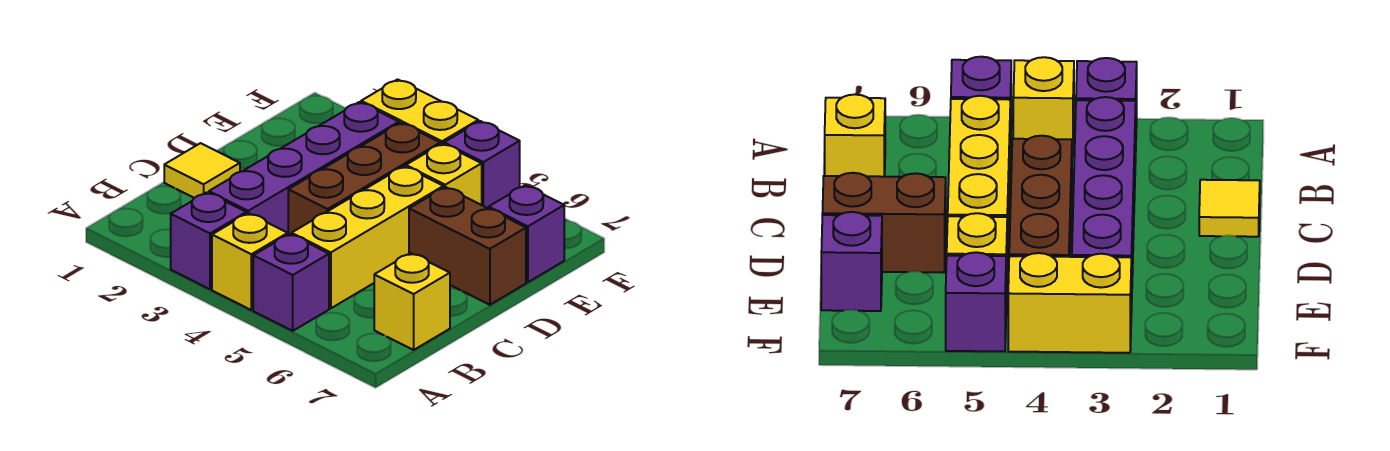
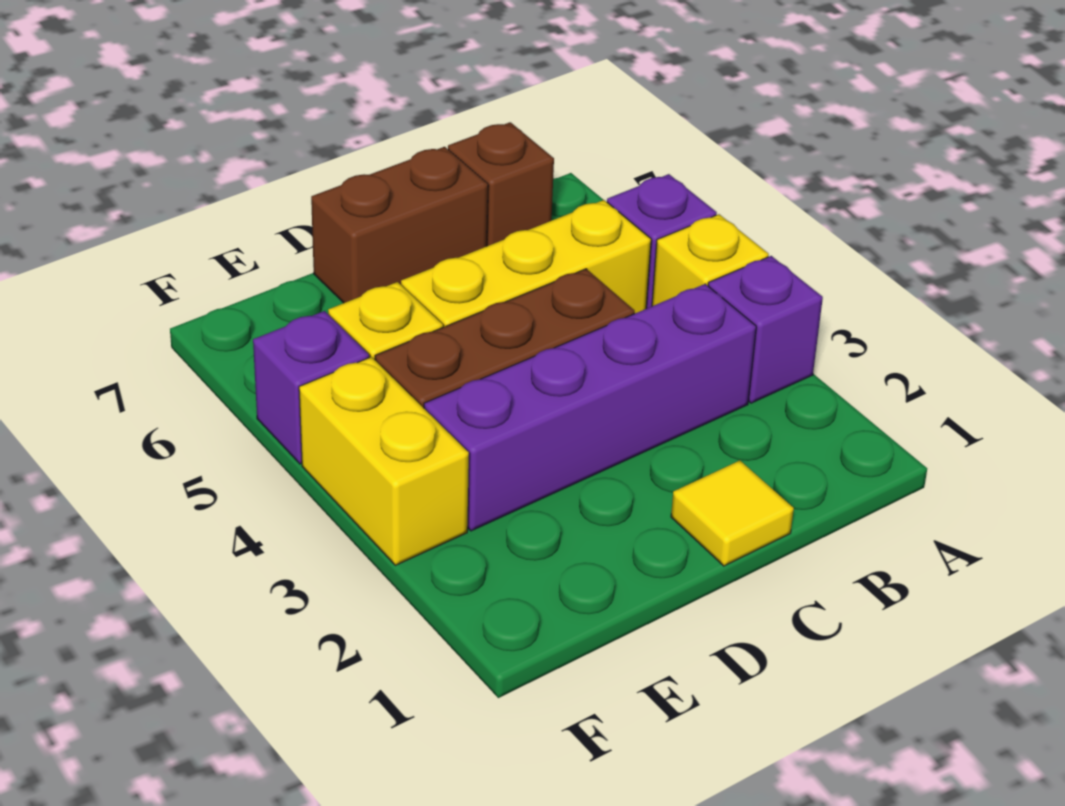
yellow brick B7 level 1 -> brown brick B7 level 1
brown brick D6:D7 level 1 -> brown brick C7:D7 level 1
purple brick E7 level 1 -> none

